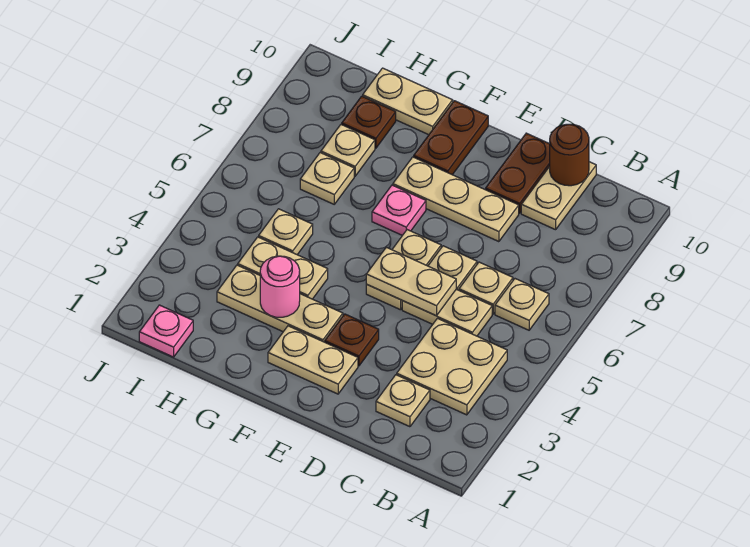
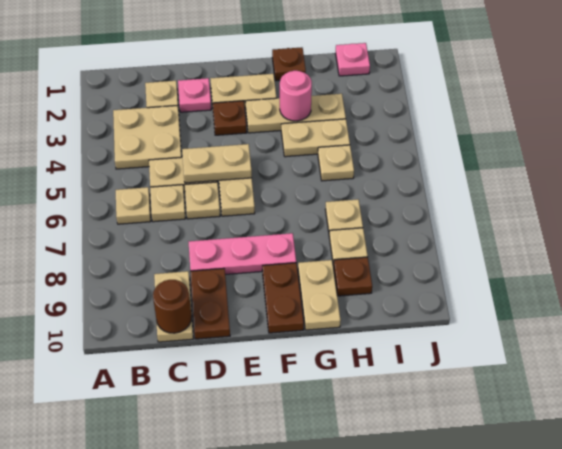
tan plate D8:F8 level 1 -> pink plate D8:F8 level 1
pink plate F7 level 1 -> pink plate D2 level 1
none -> brown plate G1 level 1
tan plate G10:H10 level 1 -> tan plate G9:G10 level 1

